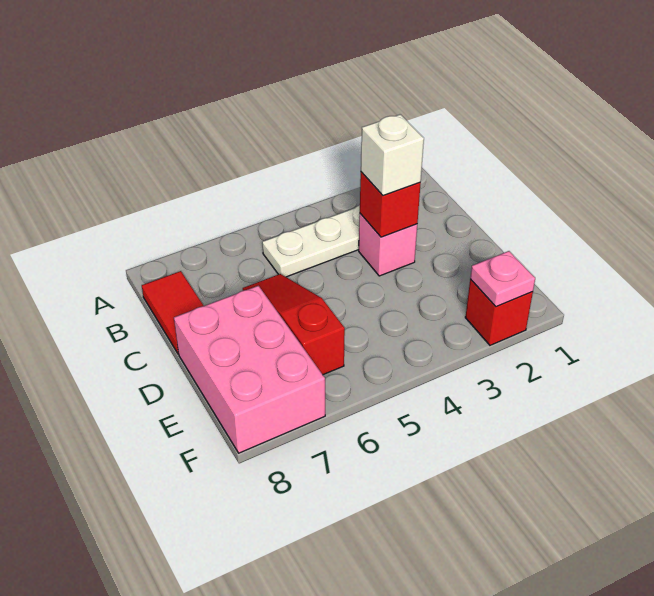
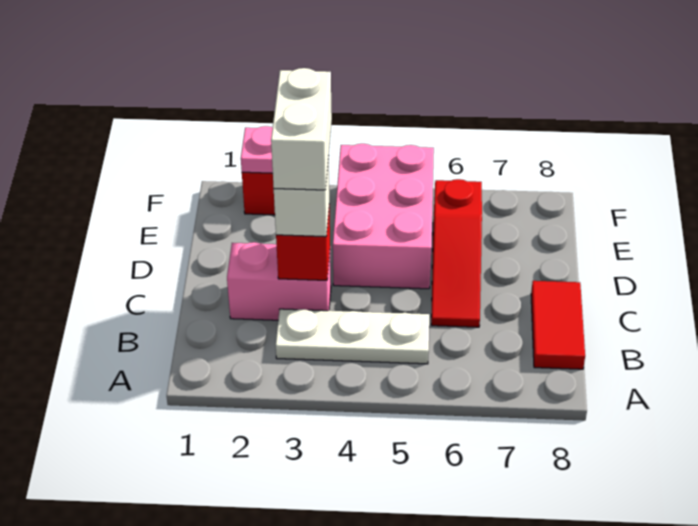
pink brick C3 level 1 -> pink brick C2:C3 level 1
none -> white brick C3:D3 level 4
pink brick D7:F8 level 1 -> pink brick D4:F5 level 1

